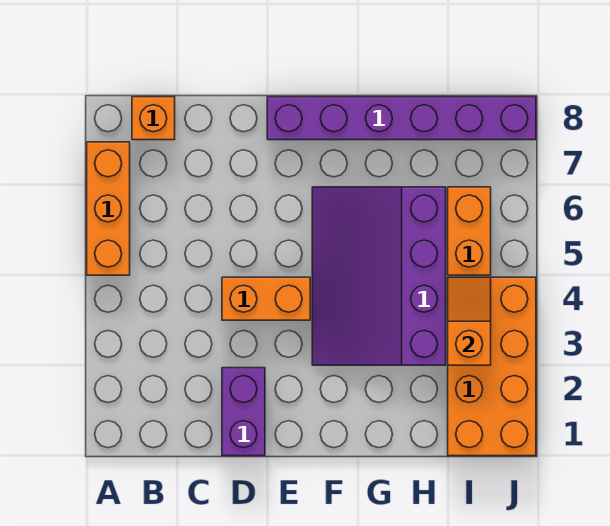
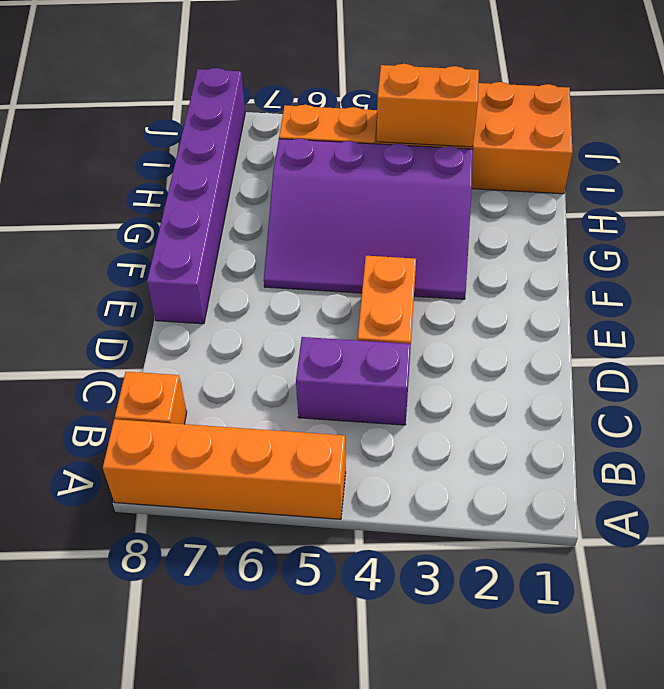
orange brick A5:A7 level 1 -> orange brick A5:A8 level 1
purple brick D1:D2 level 1 -> purple brick C4:C5 level 1
orange slope I3:I4 level 2 top 3 -> orange brick I3:I4 level 2

